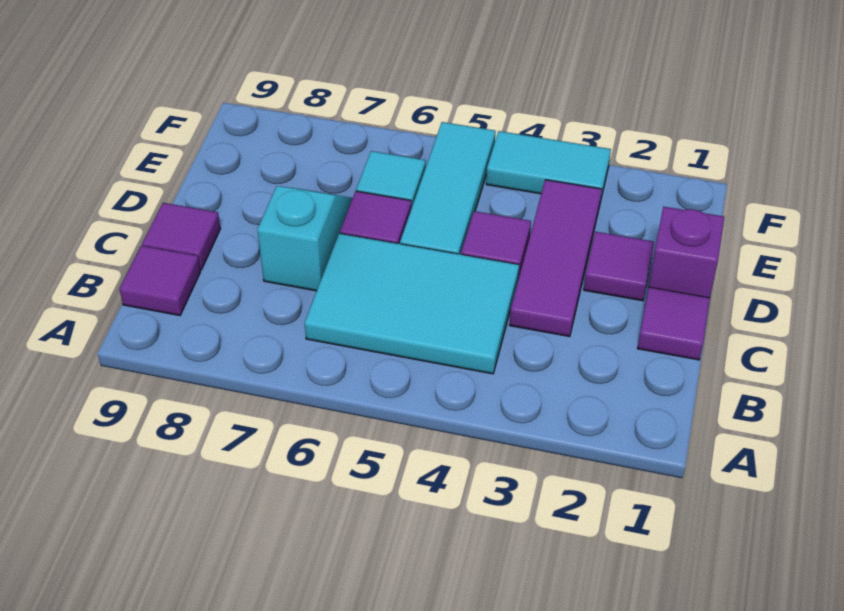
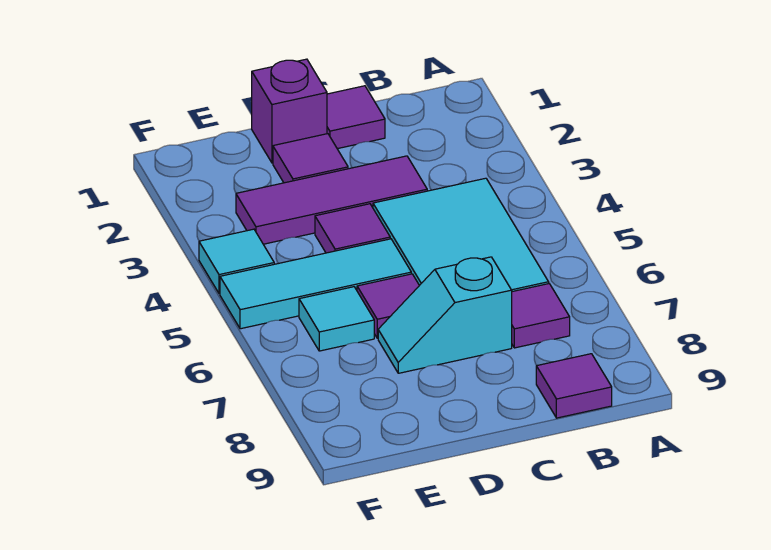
purple tile C9 level 1 -> purple tile B7 level 1
cyan tile F3:F4 level 1 -> cyan tile F4 level 1

